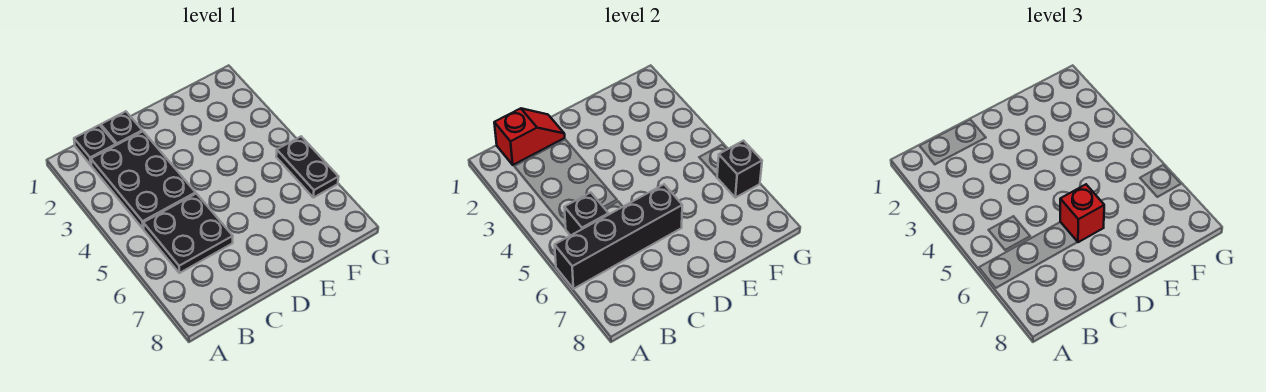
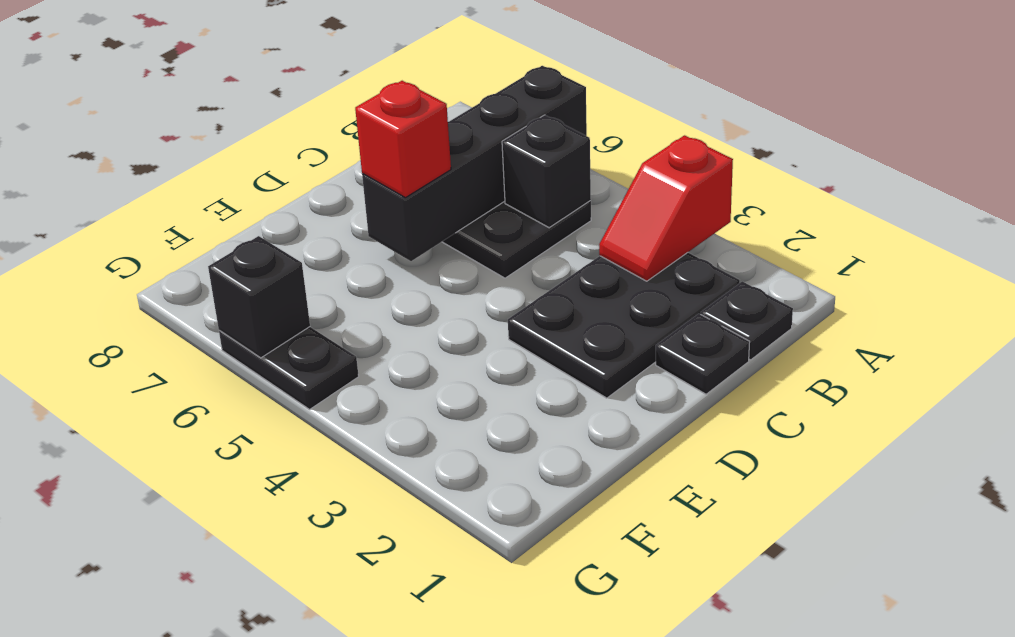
red slope B1:C1 level 2 top B -> red slope A3:B3 level 2 top A
black plate B2:C4 level 1 -> black plate B2:D3 level 1

